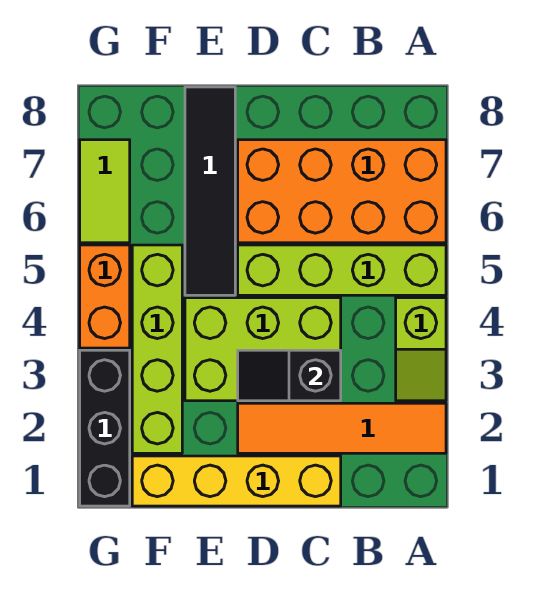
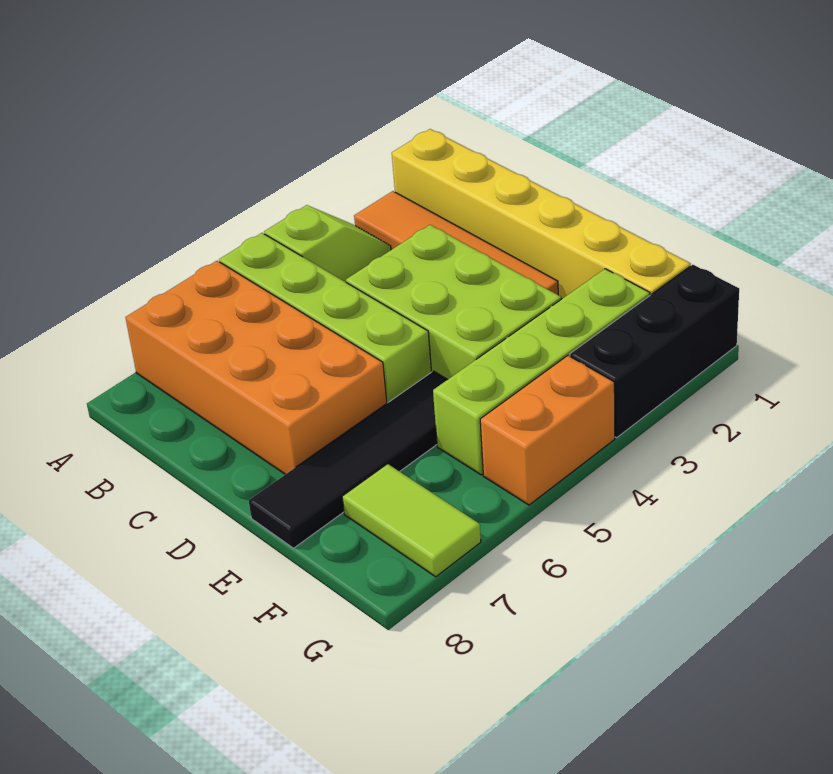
yellow brick C1:F1 level 1 -> yellow brick A1:F1 level 1
black slope C3:D3 level 2 top C -> none
lime tile G6:G7 level 1 -> lime tile F7:G7 level 1

